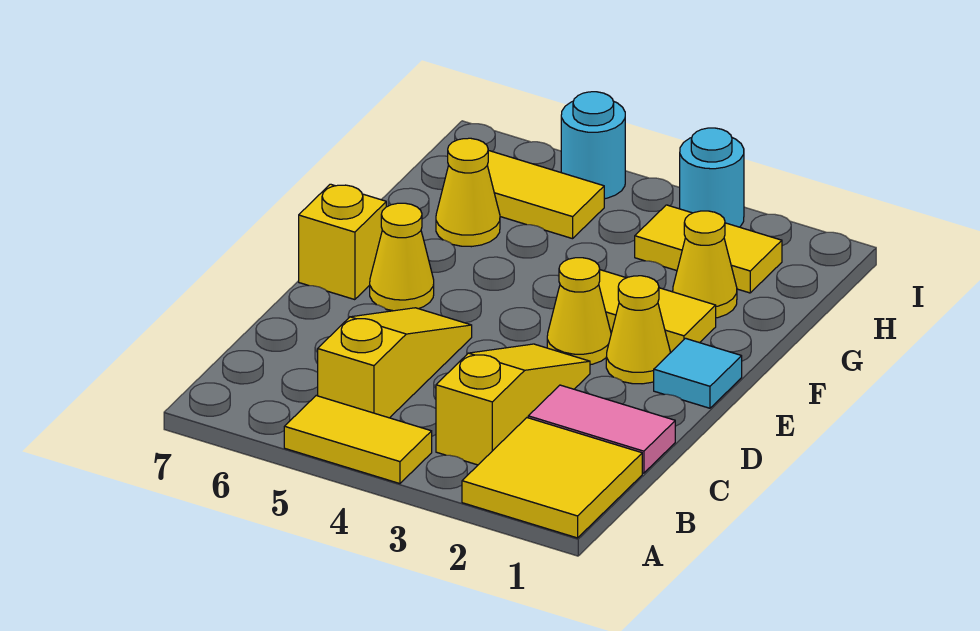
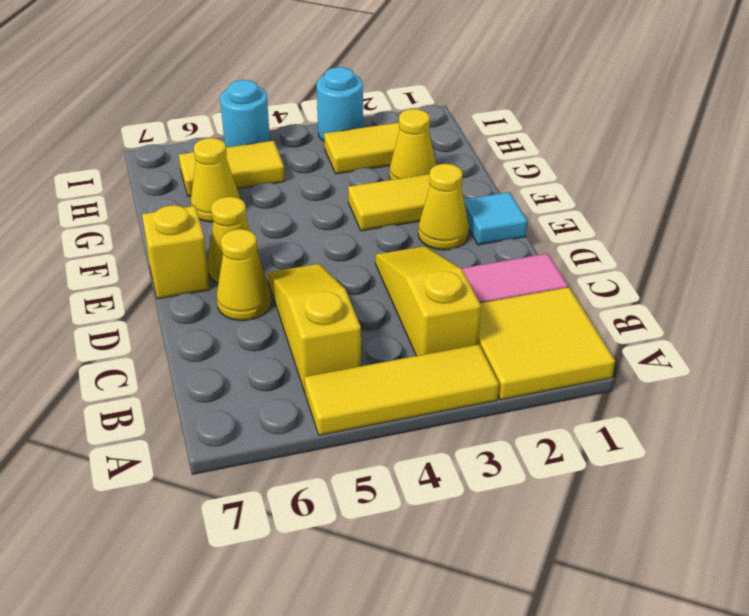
yellow tile A4:A5 level 1 -> yellow tile A3:A5 level 1
yellow cone E3 level 1 -> yellow cone D6 level 1

